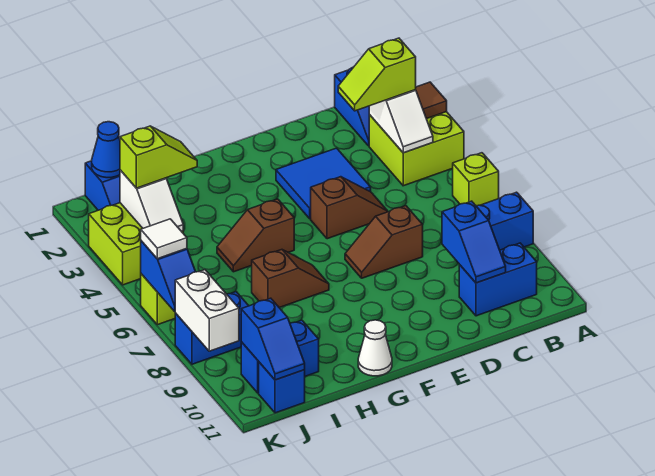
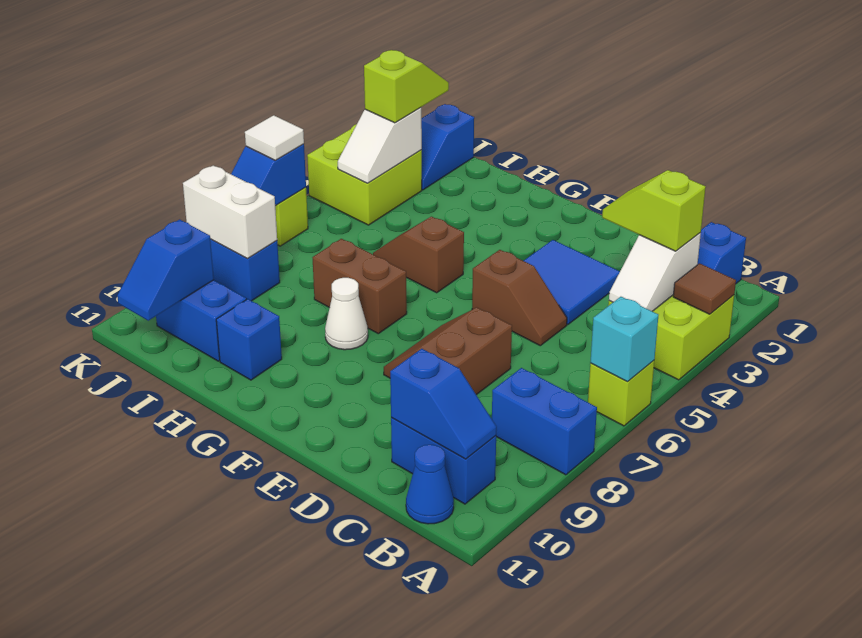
none -> cyan brick A6 level 2
blue slope C9:C10 level 2 top 9 -> blue slope B10:C10 level 2 top C
brown slope D7:E7 level 1 top D -> brown slope D7:E8 level 1 top D
brown slope G7:H7 level 1 top H -> brown brick G7:H7 level 1
white cone G11 level 1 -> white cone G8 level 1
lime slope I3:J3 level 3 top J -> lime slope J2:J3 level 3 top 3
blue cone J1 level 2 -> blue cone B11 level 1
blue brick J11 level 1 -> blue brick H10 level 1
white brick K8:K9 level 2 -> white brick J8:K8 level 2

